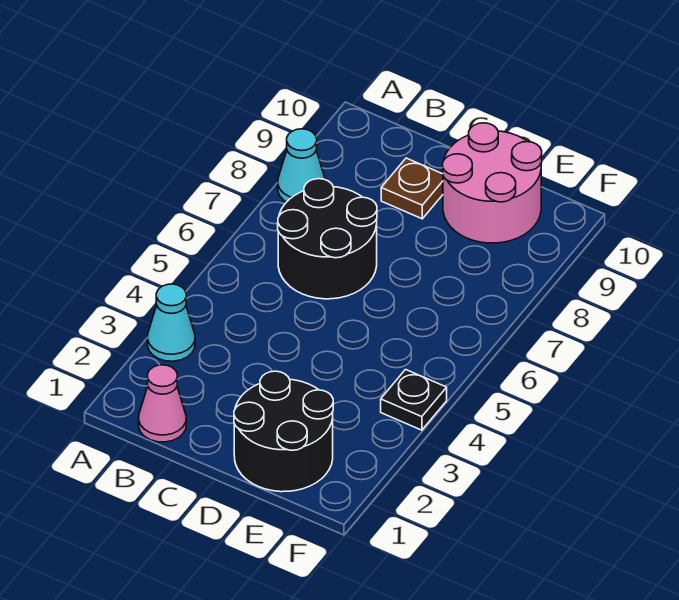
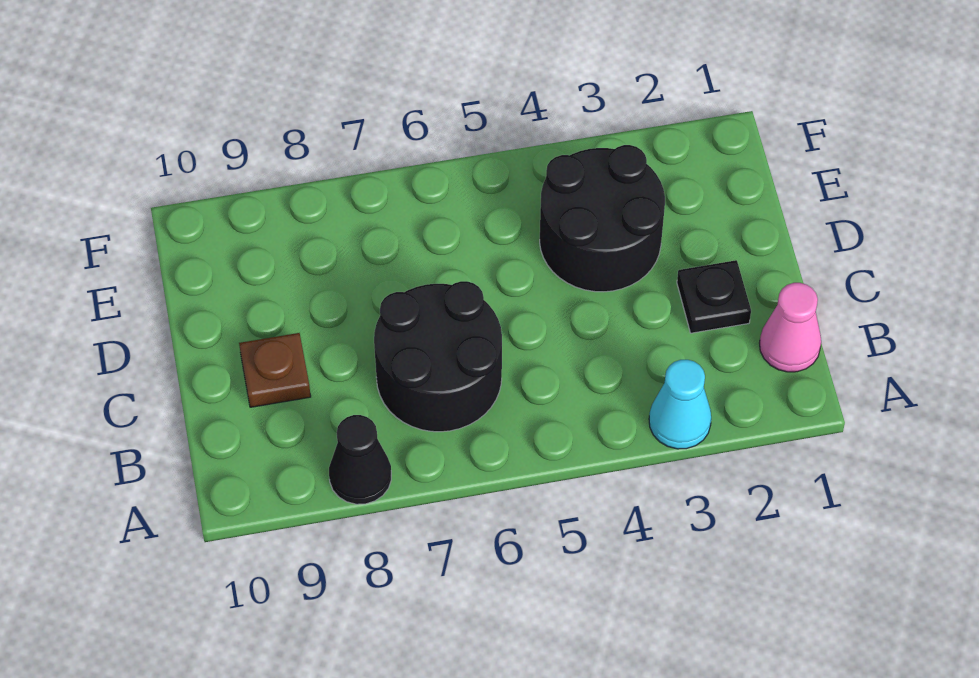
cyan cone A8 level 1 -> black cone A8 level 1
black round brick D1:E2 level 1 -> black round brick D3:E4 level 1
pink round brick D9:E10 level 1 -> none
black plate F4 level 1 -> black plate C2 level 1

